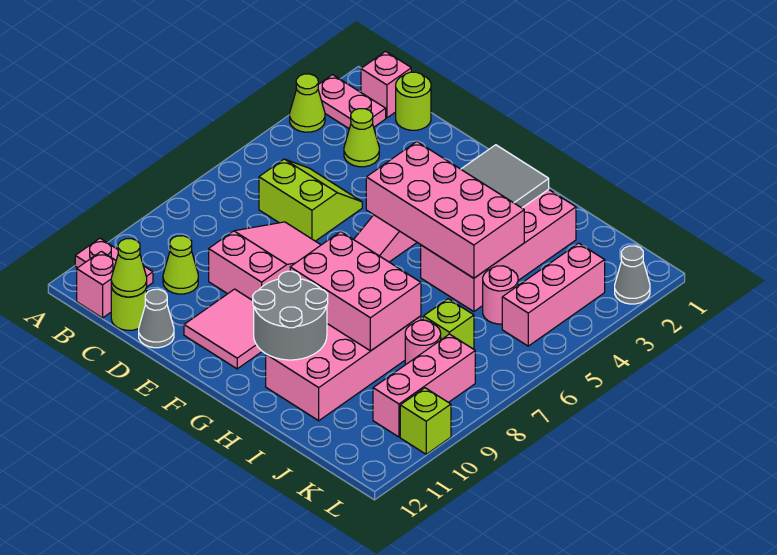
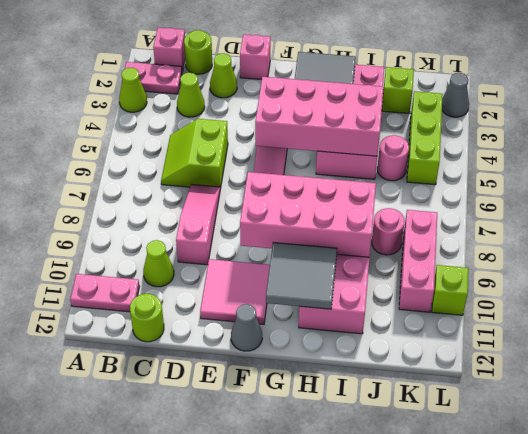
pink brick B12 level 1 -> pink brick E1 level 1
lime slope C5:D6 level 1 top 6 -> lime slope C5:D6 level 1 top D
lime cone C12 level 2 -> lime cone D2 level 1
pink slope D7:E9 level 1 top 9 -> pink slope D7:D9 level 1 top 9
grey cone D12 level 1 -> grey cone F12 level 1
pink brick G8:I9 level 2 -> pink brick F8:I9 level 2
grey round brick G10:H11 level 2 -> grey tile G10:H11 level 2
lime brick J7 level 1 -> lime brick J2 level 1
pink brick K3:K5 level 1 -> lime brick K3:K5 level 1

